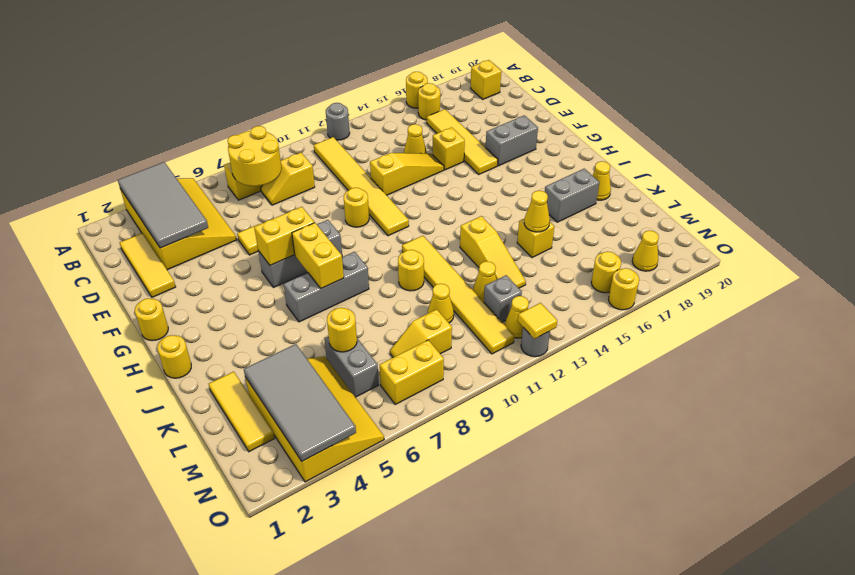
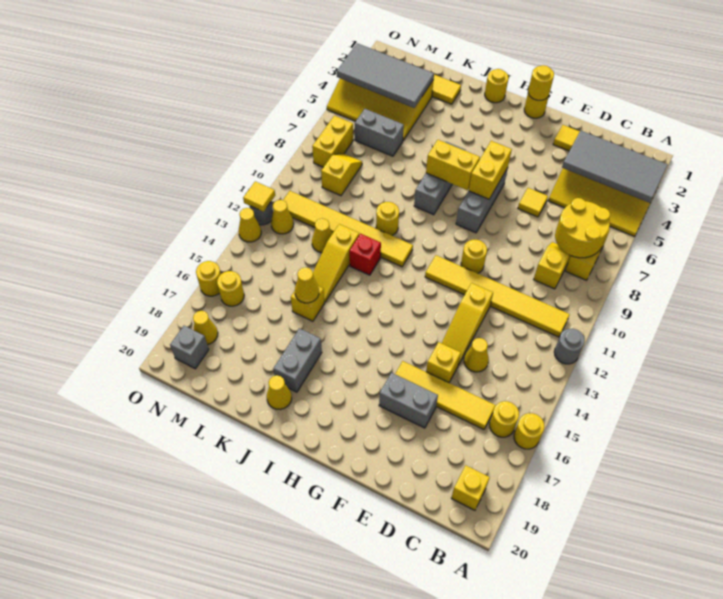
grey brick F17:F18 level 1 -> grey brick E17:F17 level 1
none -> red brick J12 level 1
yellow slope J13:L13 level 1 top J -> yellow slope K12:K14 level 1 top 12
yellow round brick L6 level 2 -> yellow round brick G1 level 2
yellow cone L10 level 1 -> yellow cone O13 level 1
grey brick M12 level 1 -> grey brick N19 level 1

